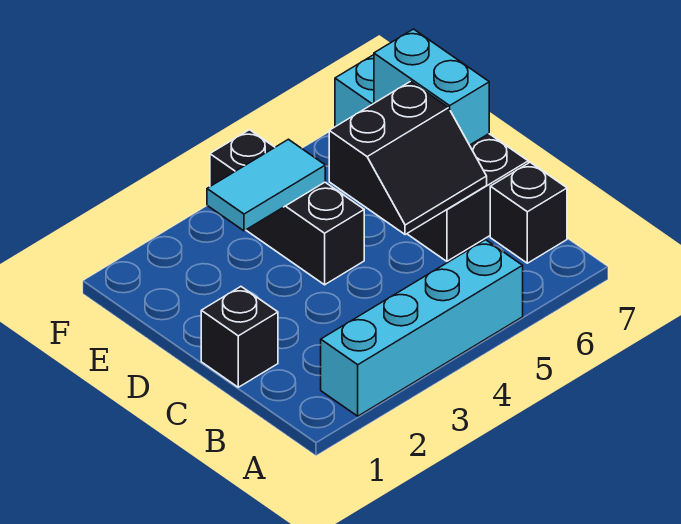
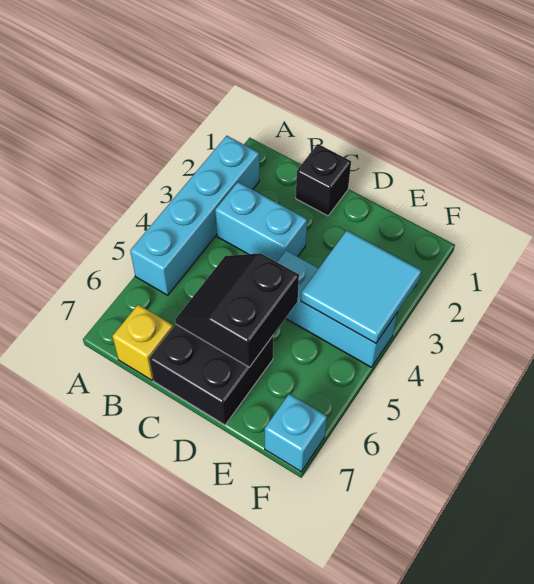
black brick B7 level 1 -> yellow brick B7 level 1
black brick D4:F4 level 1 -> cyan brick D4:F4 level 1
cyan brick D7:E7 level 2 -> cyan brick B3:C3 level 1
cyan tile E3:E4 level 2 -> cyan tile E3:F4 level 2

